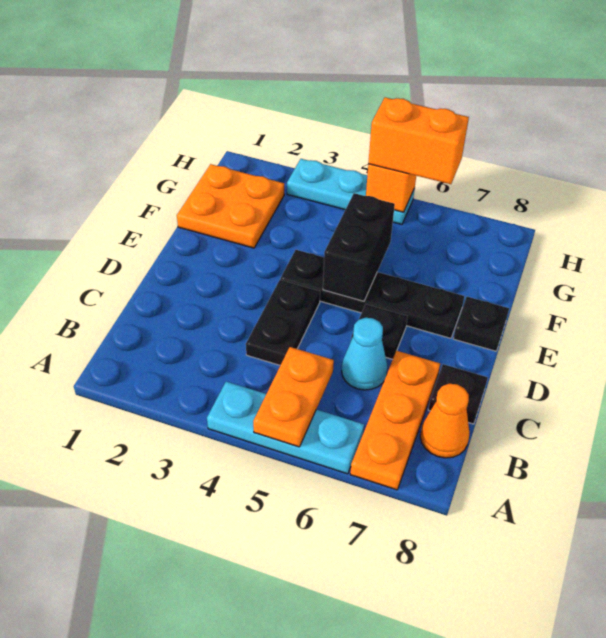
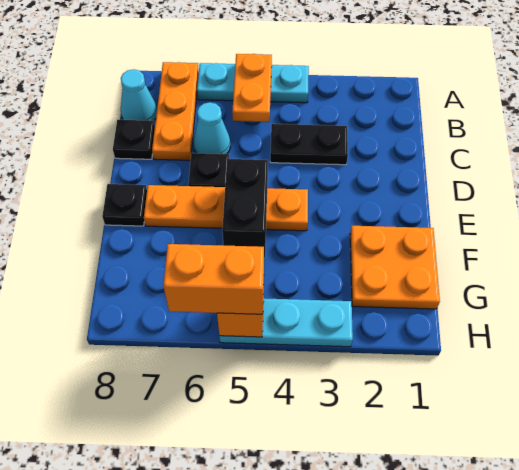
orange cone B8 level 1 -> cyan cone B8 level 1
black plate C4:D4 level 1 -> black plate C3:C4 level 1
black plate E4:E7 level 1 -> orange plate E4:E7 level 1

